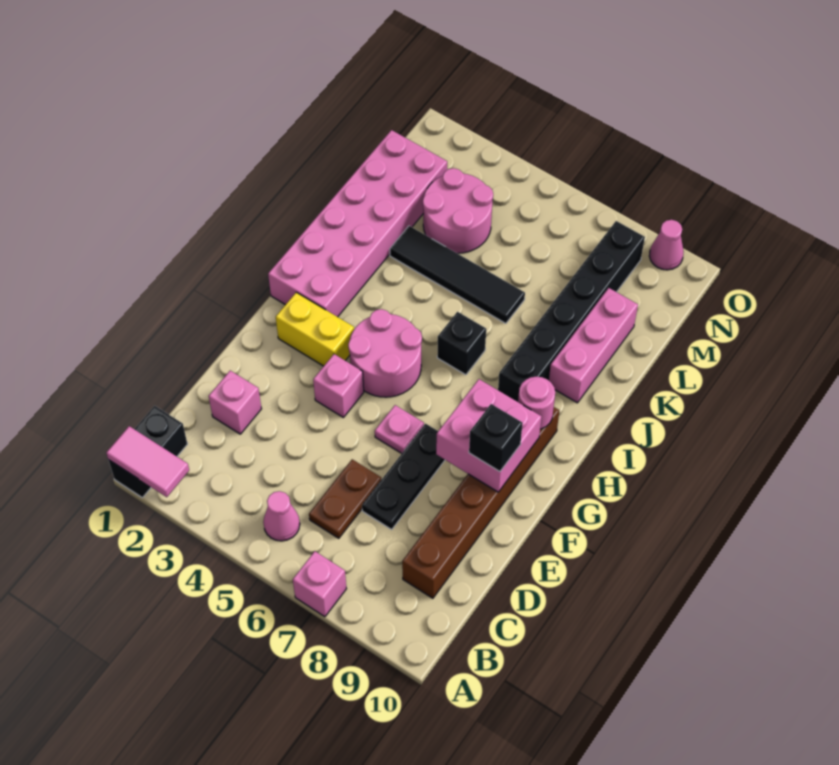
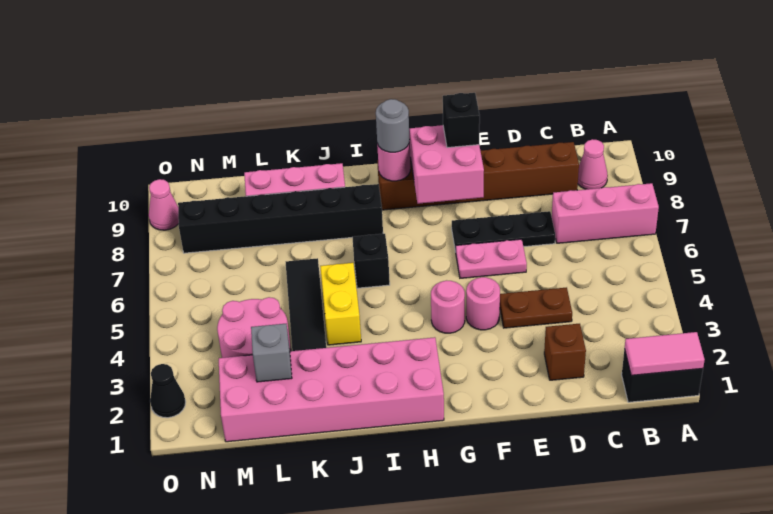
pink tile A1:A2 level 2 -> pink tile A1:B1 level 2
pink brick A7 level 1 -> pink brick A7:C7 level 1
pink cone B5 level 1 -> pink cone B9 level 1
brown plate C6:D6 level 1 -> brown plate D4:E4 level 1
pink brick D2 level 1 -> brown brick D2 level 1
pink brick F4 level 1 -> pink round brick F4 level 1
pink plate F6 level 1 -> pink plate E6:F6 level 1
yellow brick G2:G3 level 1 -> yellow brick J4:J5 level 1
pink round brick G4:H5 level 1 -> pink round brick G4 level 1
none -> grey round brick H9 level 3
none -> grey brick L2 level 2
none -> black cone O2 level 1

